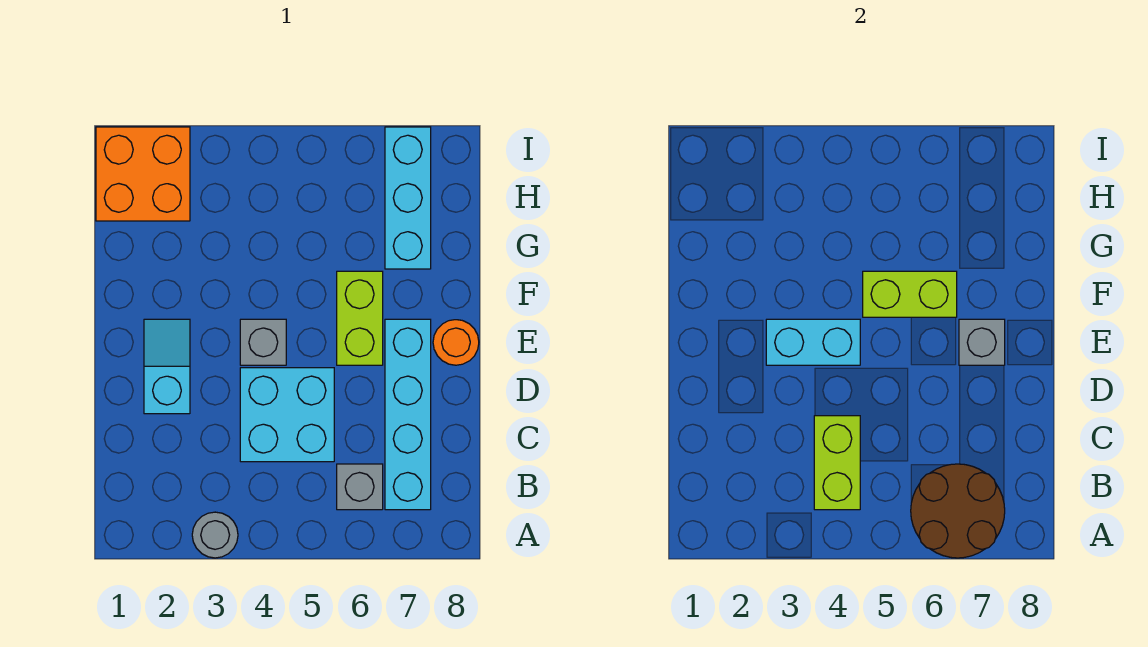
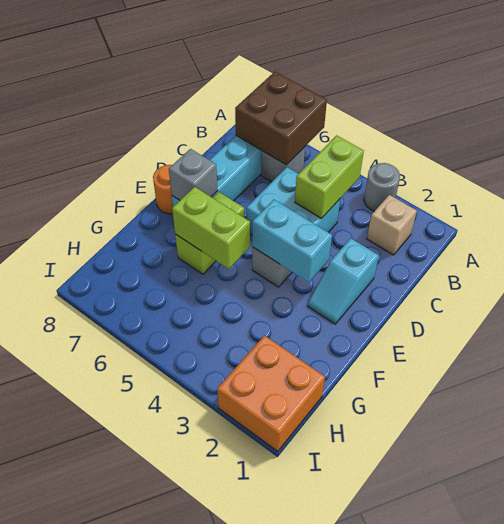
brown round brick A6:B7 level 2 -> brown brick A6:B7 level 2
none -> tan brick B2 level 1
cyan brick G7:I7 level 1 -> none

